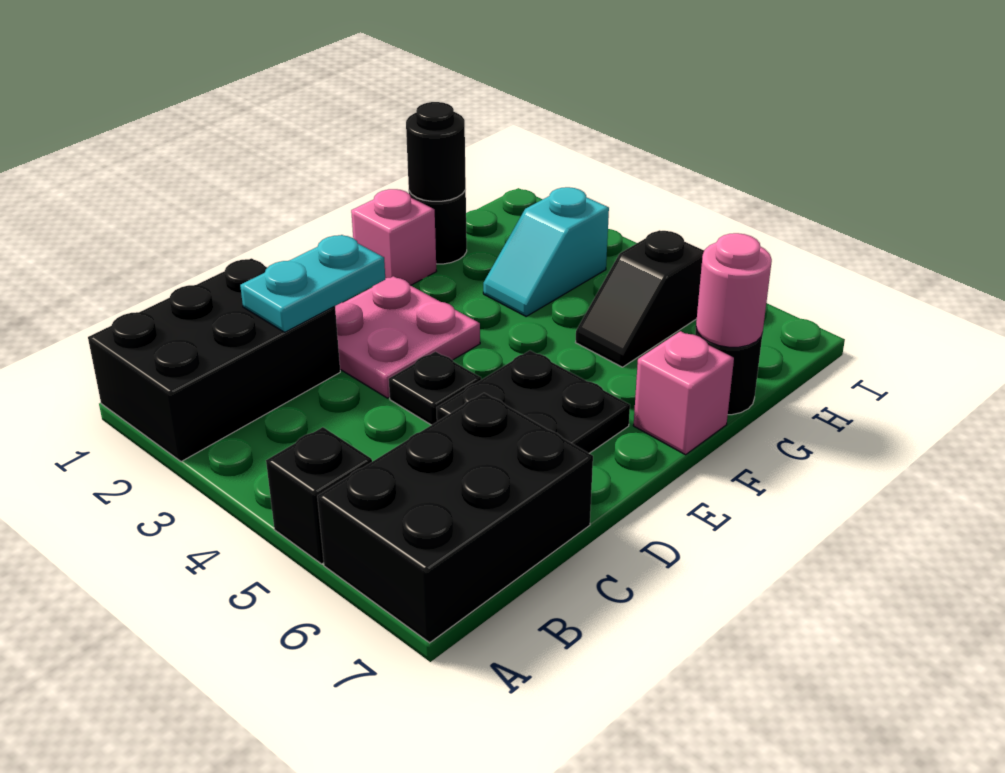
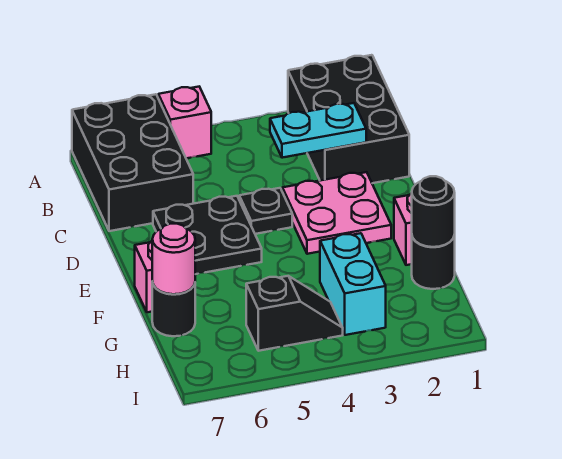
black brick A5 level 1 -> pink brick A5 level 1
cyan plate C2:D2 level 2 -> cyan plate C2:C3 level 2
cyan slope G3:H3 level 1 top H -> cyan brick G3:H3 level 1
black slope G5:H5 level 1 top H -> black slope H4:H5 level 1 top 5

